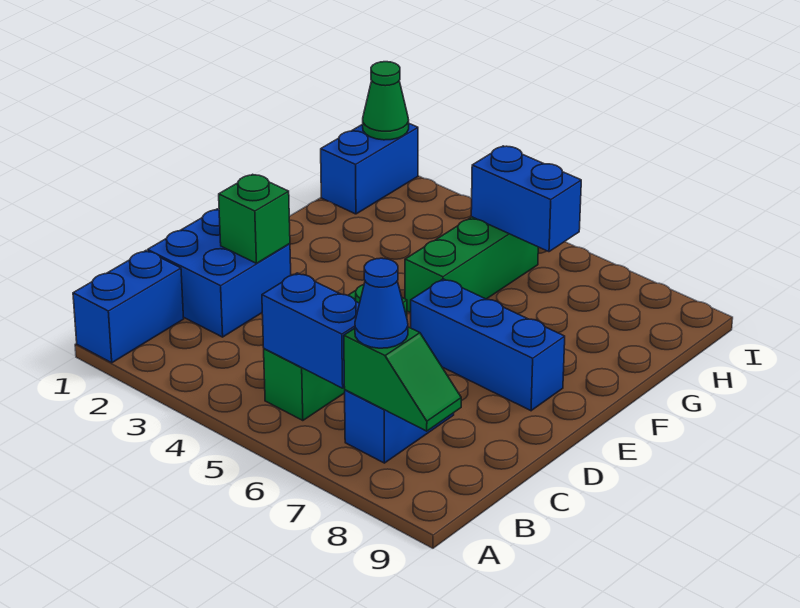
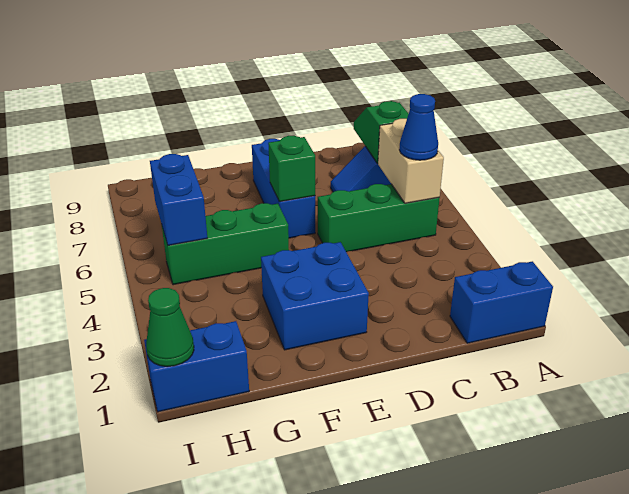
blue brick B5:B6 level 2 -> tan brick B5:B6 level 2
blue cone B7 level 3 -> blue cone B5 level 3
blue brick C1:D2 level 1 -> blue brick E2:F3 level 1
green brick D2 level 2 -> green brick E6 level 2

